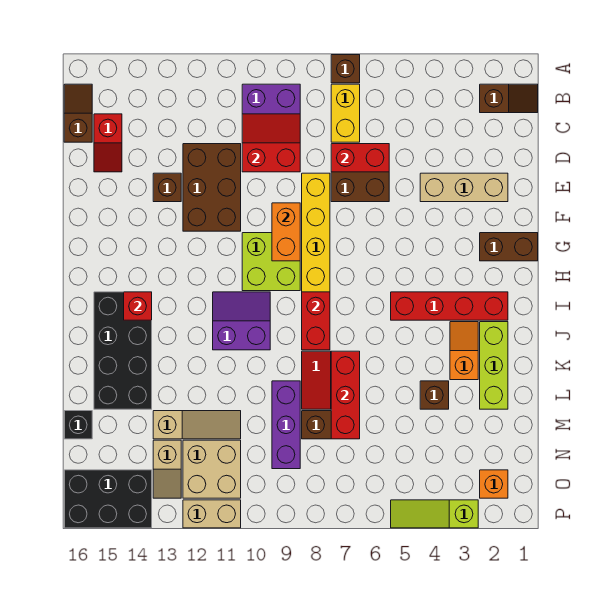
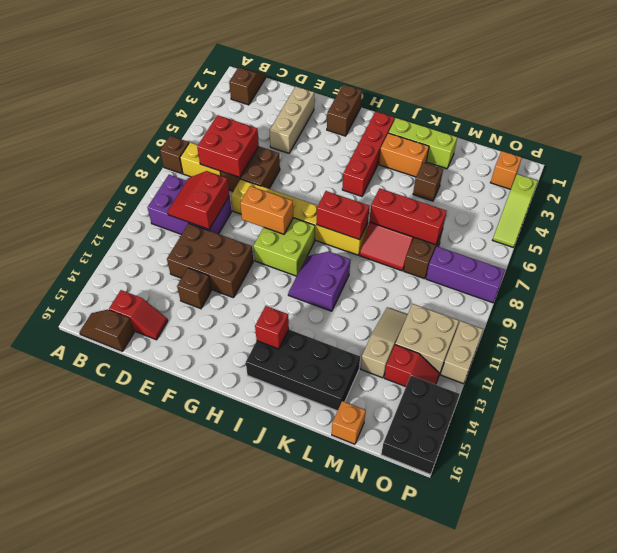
red brick D6:D7 level 2 -> red brick C6:D7 level 2
orange slope J3:K3 level 1 top K -> orange brick J3:K3 level 1
purple brick L9:N9 level 1 -> purple brick N8:P8 level 1
black brick M16 level 1 -> orange brick M16 level 1
tan slope N13:O13 level 1 top N -> red slope N13:O13 level 1 top N

